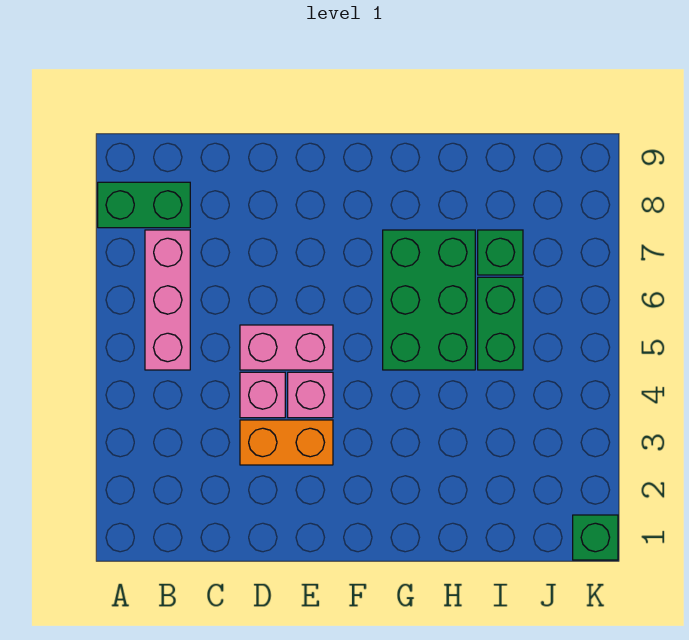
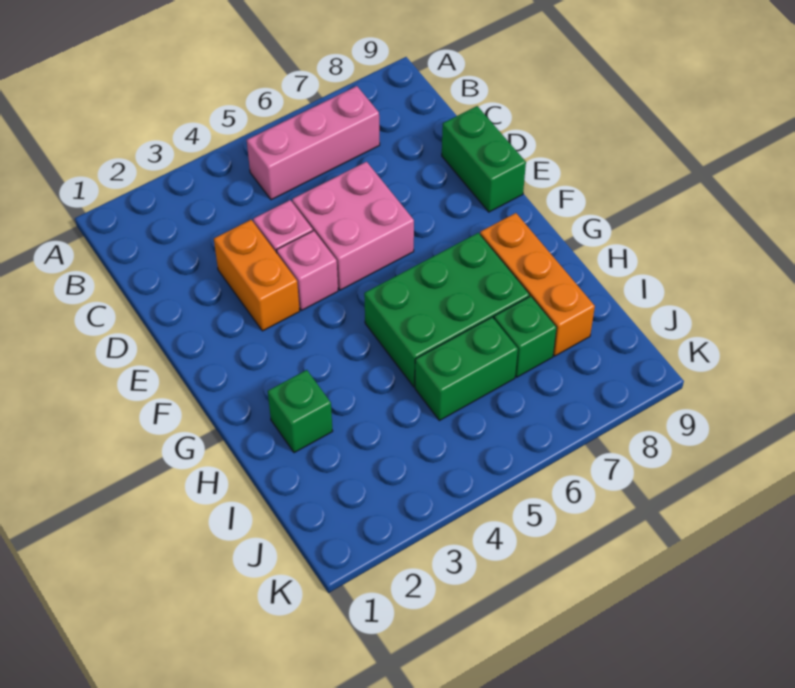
green brick A8:B8 level 1 -> green brick D9:E9 level 1
pink brick D5:E5 level 1 -> pink brick D5:E6 level 1
none -> orange brick G8:I8 level 1
green brick K1 level 1 -> green brick H2 level 1

